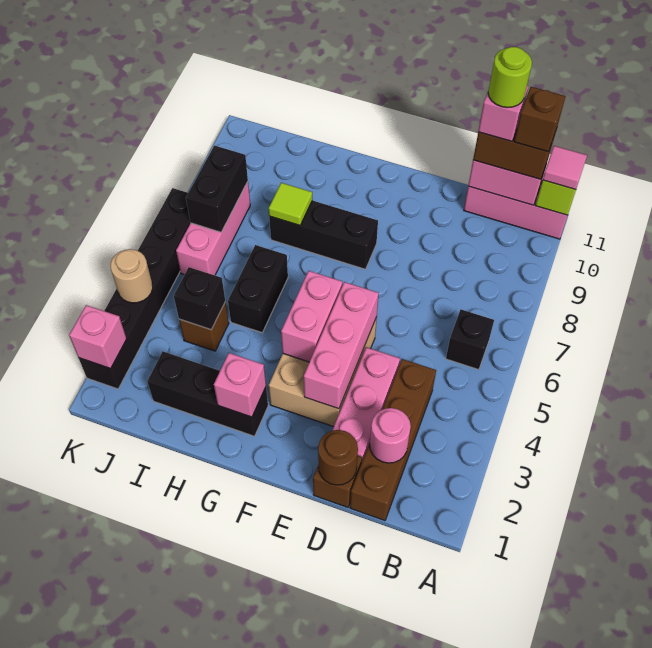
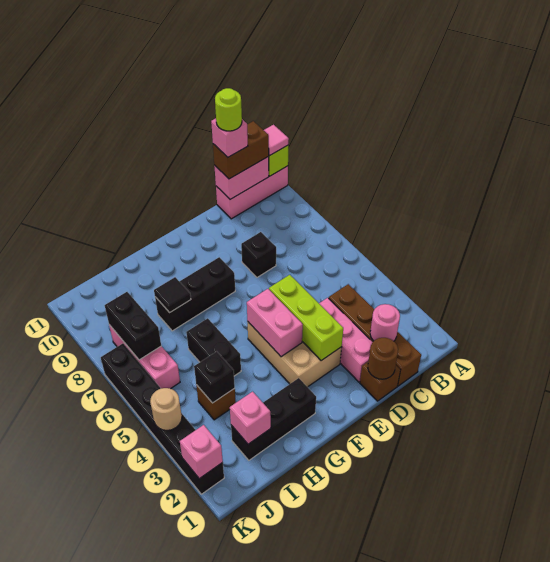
black brick B6 level 1 -> black brick D8 level 1
brown brick B11 level 4 -> none
pink brick E3:E5 level 2 -> lime brick E3:E5 level 2
pink brick G2 level 2 -> pink brick I2 level 2
lime tile H8 level 2 -> black tile H8 level 2

